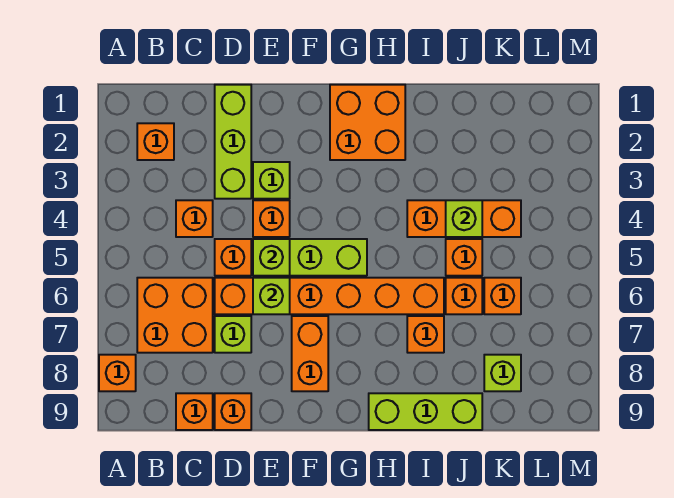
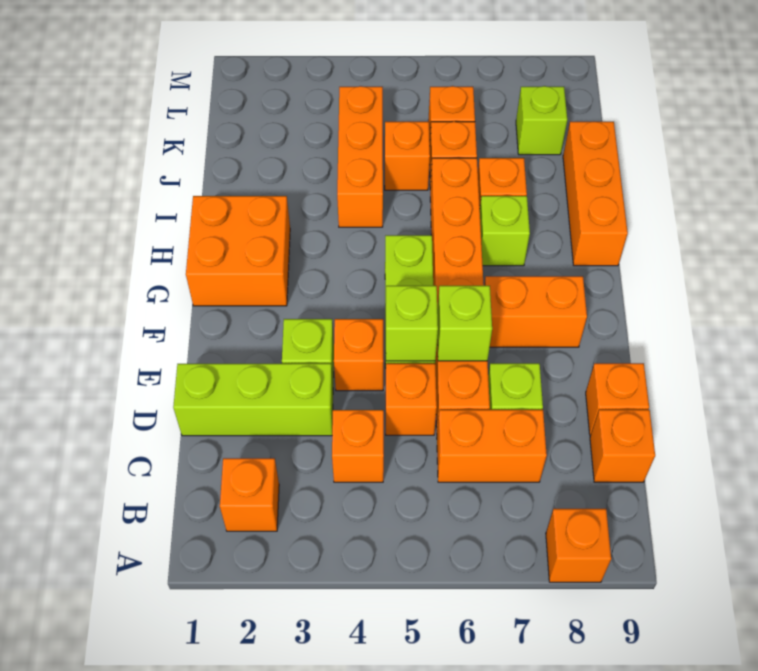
orange brick B6:C7 level 1 -> orange brick C6:C7 level 1
lime brick H9:J9 level 1 -> orange brick H9:J9 level 1
lime brick J4 level 2 -> lime brick H7 level 1

